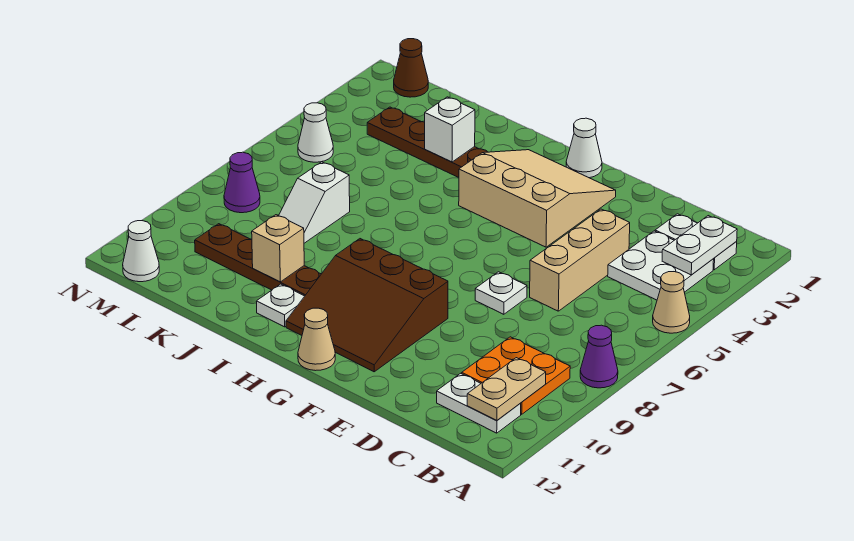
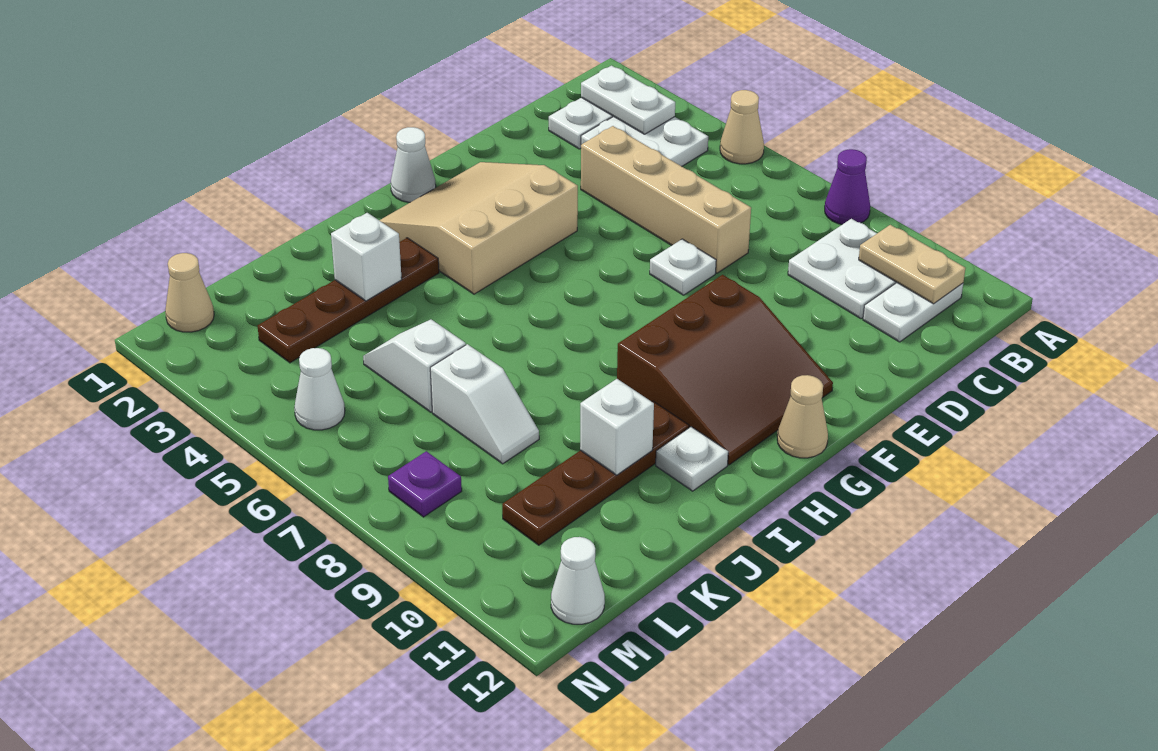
orange plate B9:C10 level 1 -> white plate B9:C10 level 1
tan brick D4:D6 level 1 -> tan brick D4:D7 level 1
tan brick J10 level 2 -> white brick J10 level 2
none -> white slope K5:K6 level 1 top 6
brown cone M1 level 1 -> tan cone M1 level 1
purple cone M8 level 1 -> purple plate M8 level 1

